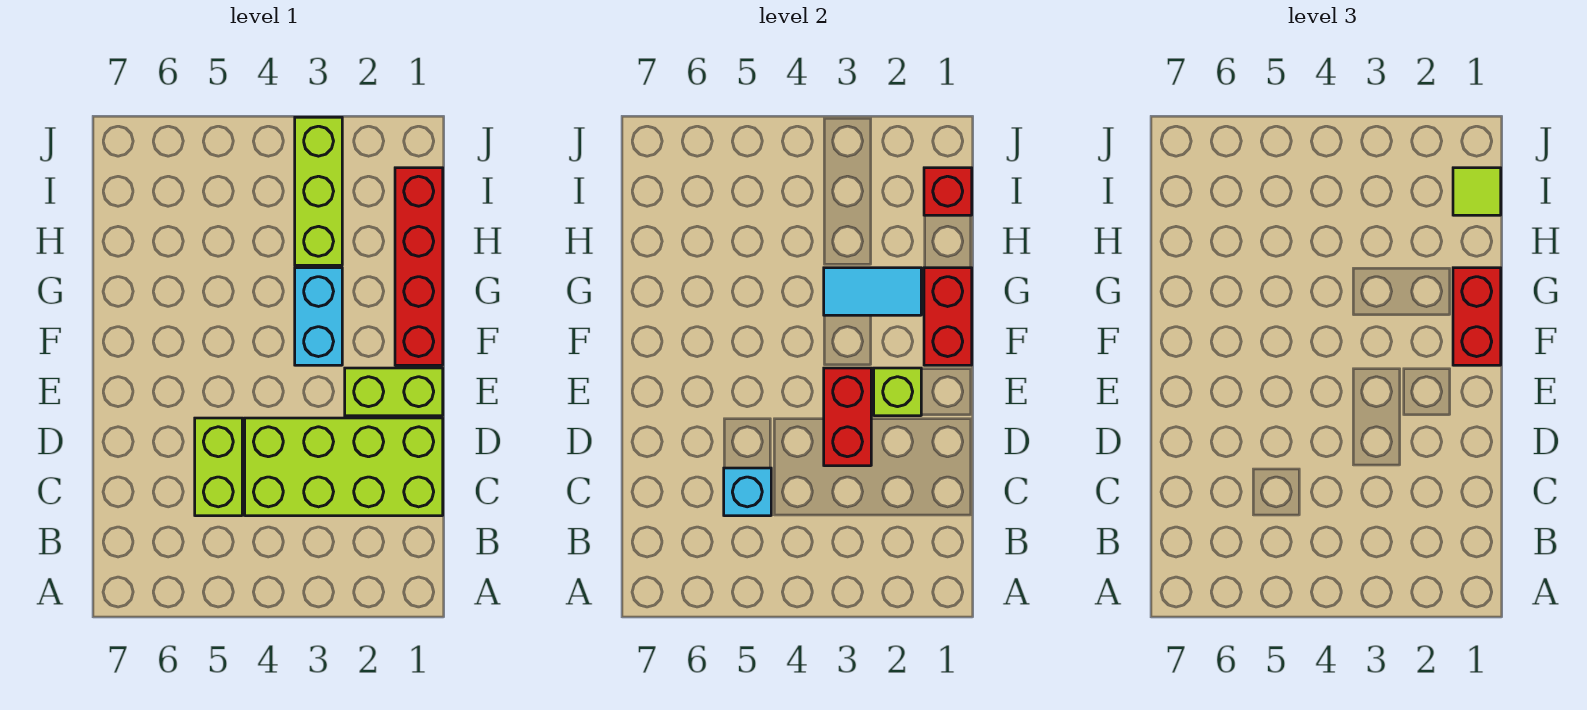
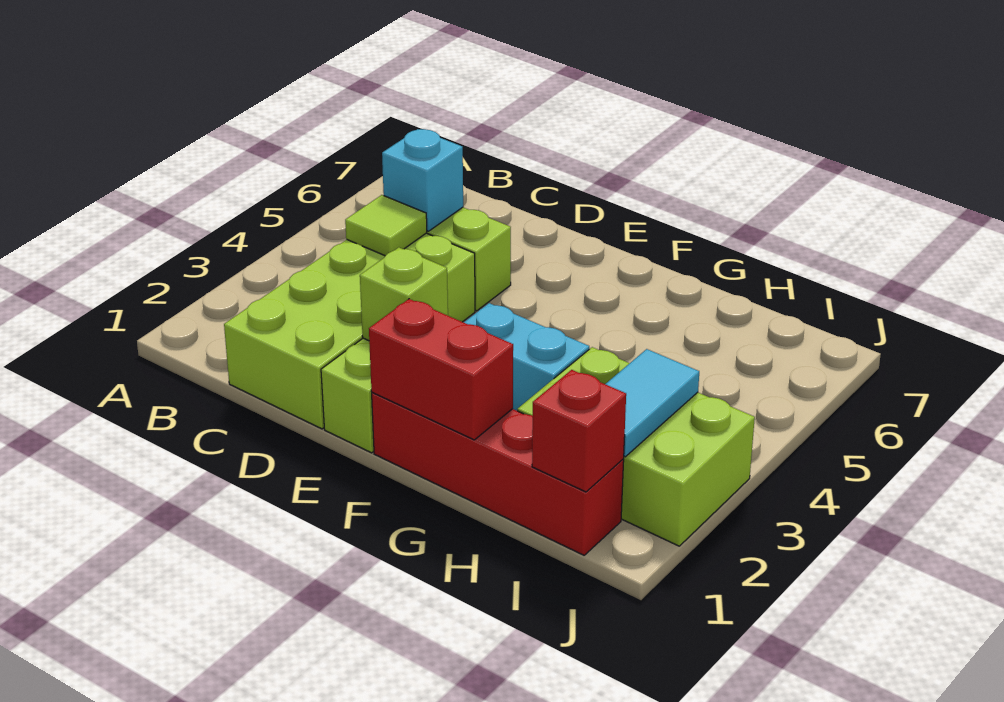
red brick D3:E3 level 2 -> none
red brick F1:G1 level 3 -> none
cyan tile G2:G3 level 2 -> cyan tile I2:I3 level 2
lime brick H3:J3 level 1 -> lime brick H2:J3 level 1
lime tile I1 level 3 -> lime tile C4 level 2

